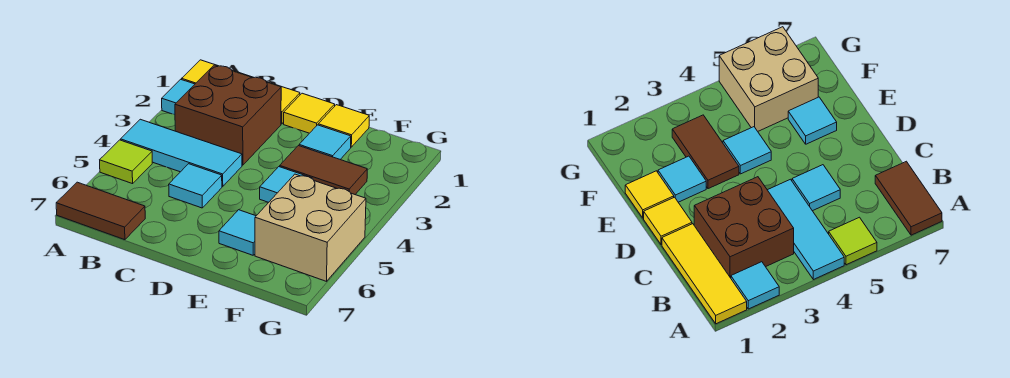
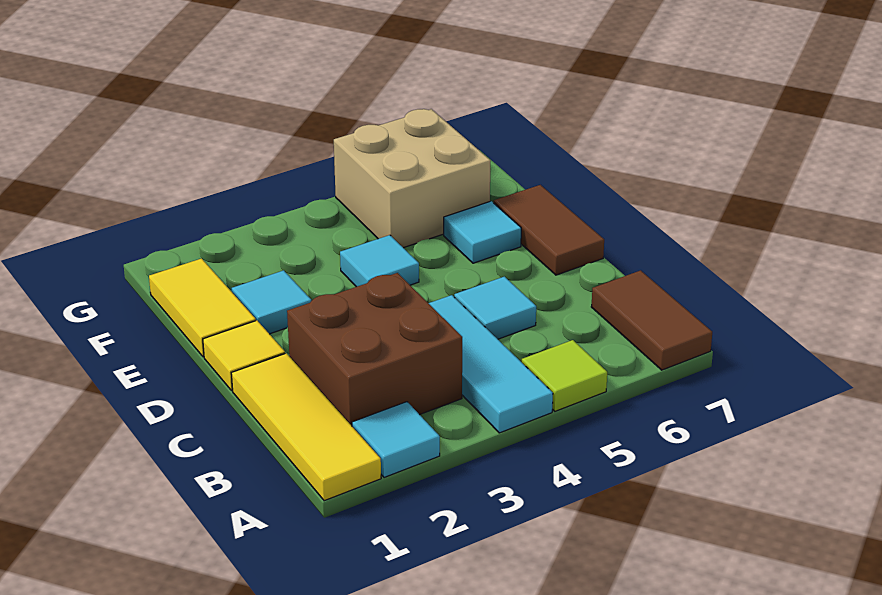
yellow tile E1 level 1 -> yellow tile E1:F1 level 1
brown tile E3:F3 level 1 -> brown tile D7:E7 level 1

